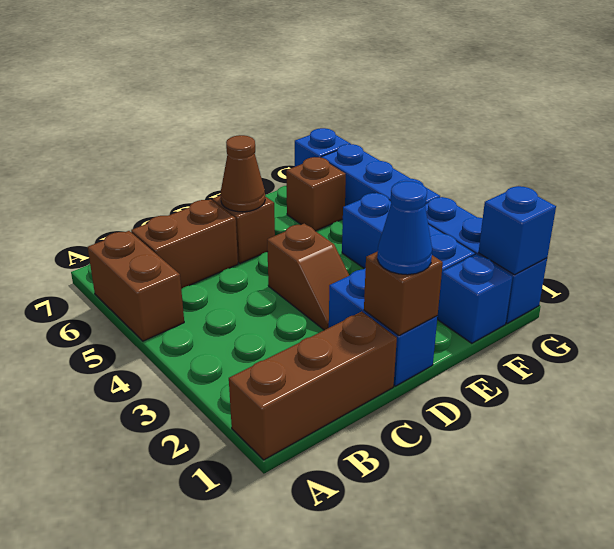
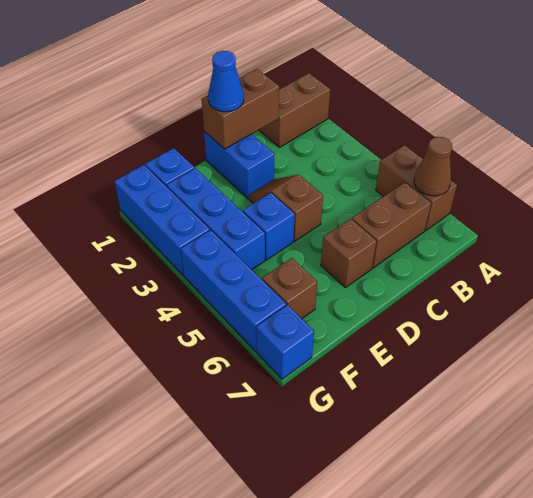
brown brick A1:C1 level 1 -> brown brick A1:B1 level 1
brown brick D1 level 2 -> brown brick C1:D1 level 2
brown cone D6 level 2 -> brown cone A6 level 2
blue brick G1 level 2 -> blue brick E4 level 1

